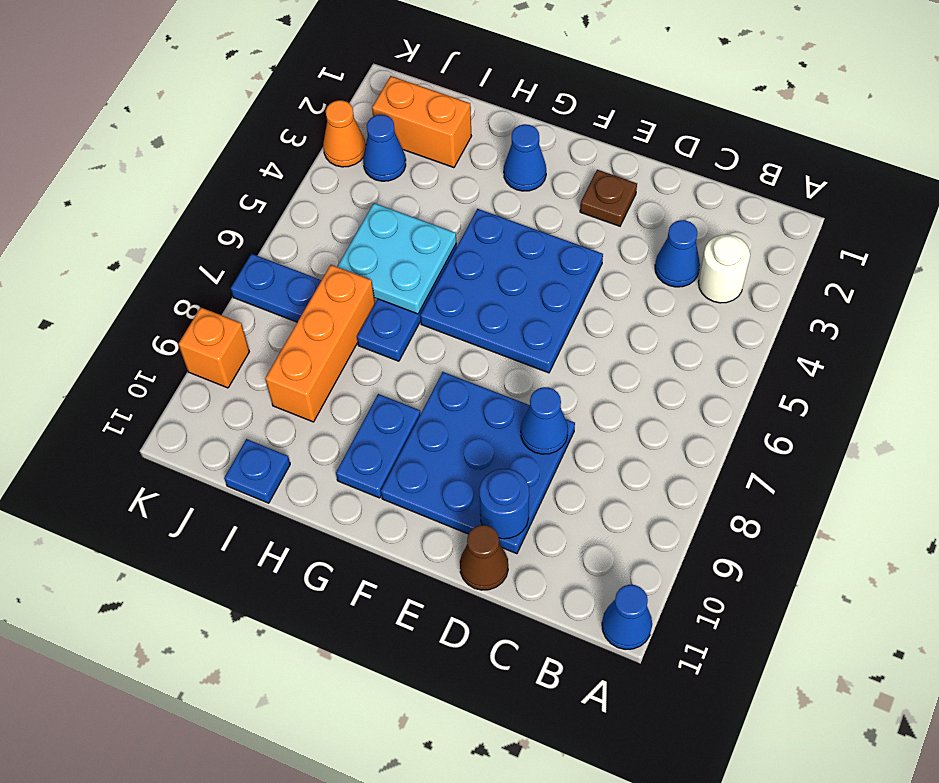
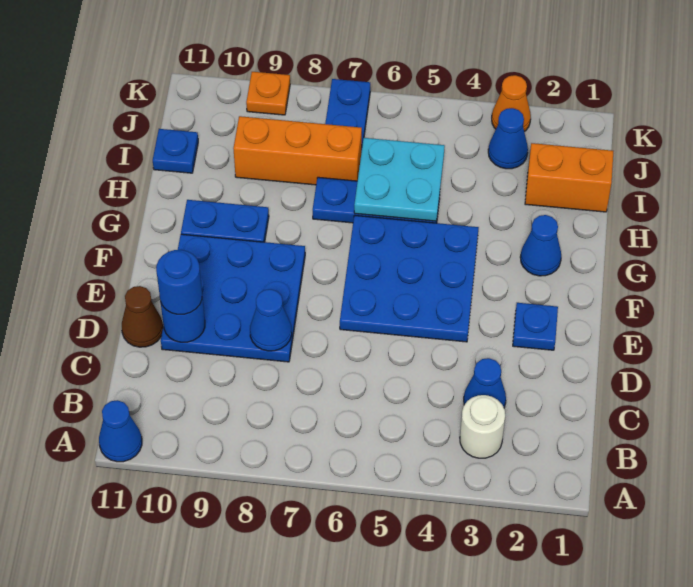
none -> blue round brick D10 level 3
brown plate E2 level 1 -> blue plate E2 level 1
orange brick I2:J2 level 1 -> orange brick I1:I2 level 1
orange brick K9 level 1 -> orange plate K9 level 1

